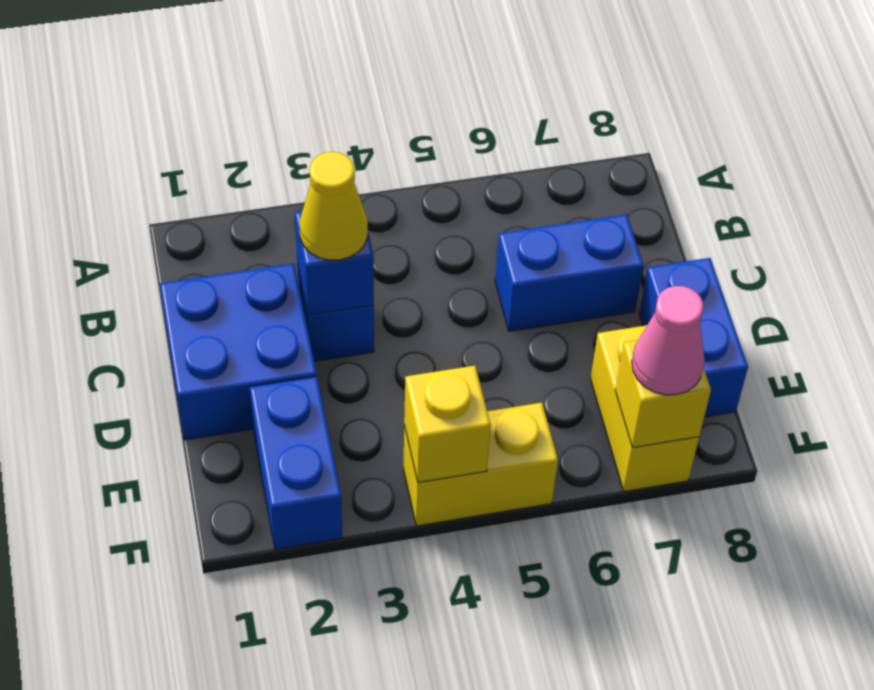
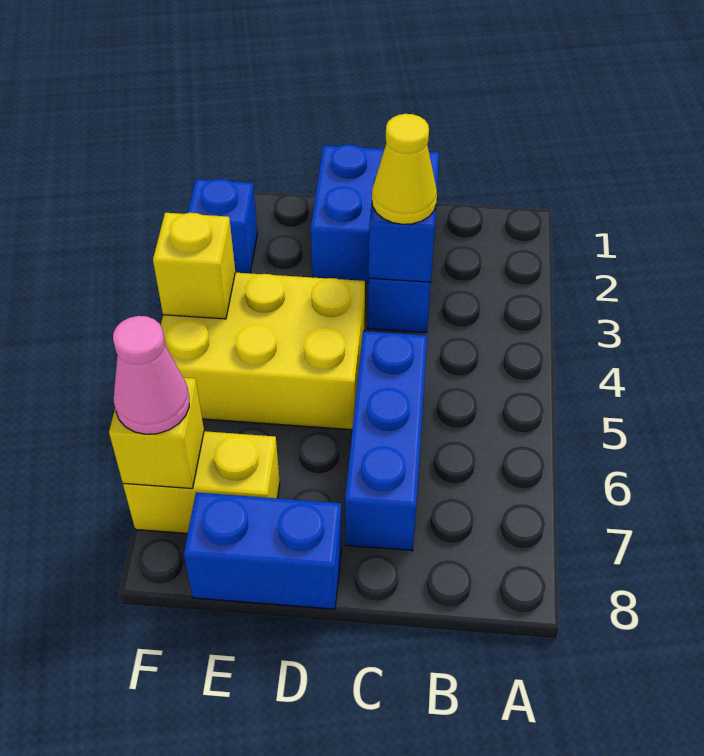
blue brick C6:C7 level 1 -> blue brick C5:C7 level 1
blue brick E2:F2 level 1 -> blue brick F2 level 1
yellow brick F4:F5 level 1 -> yellow brick D4:F5 level 1

